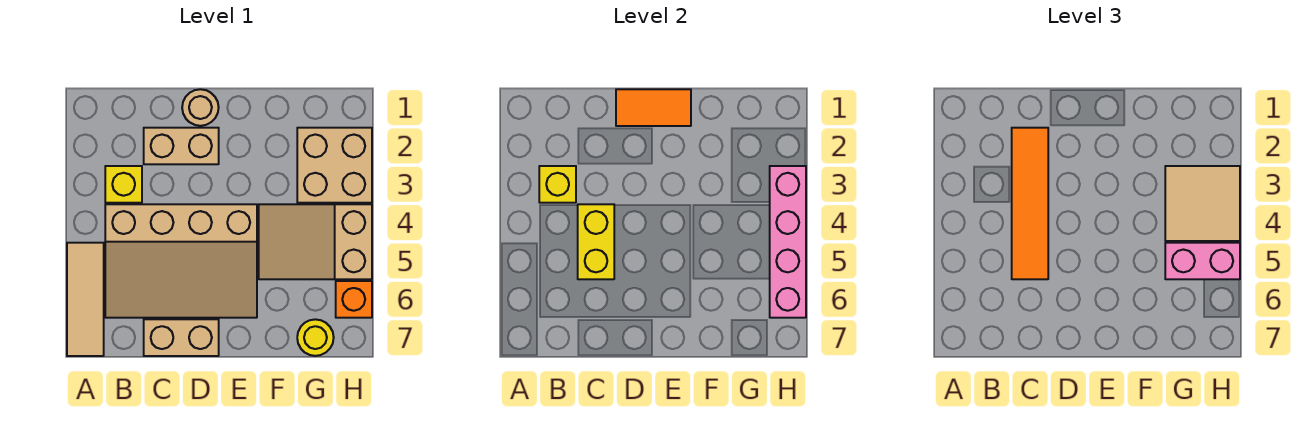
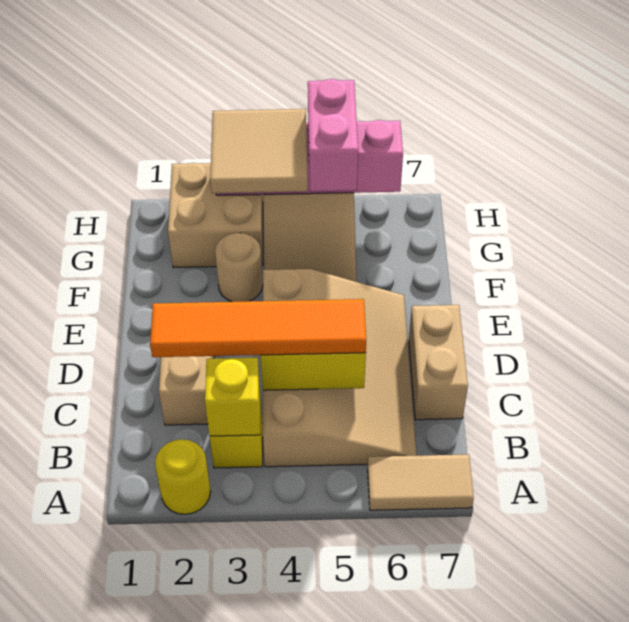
tan tile A5:A7 level 1 -> tan tile A6:A7 level 1
tan round brick D1 level 1 -> tan round brick F3 level 1
orange tile D1:E1 level 2 -> none
yellow round brick G7 level 1 -> yellow round brick A2 level 1
orange brick H6 level 1 -> none

